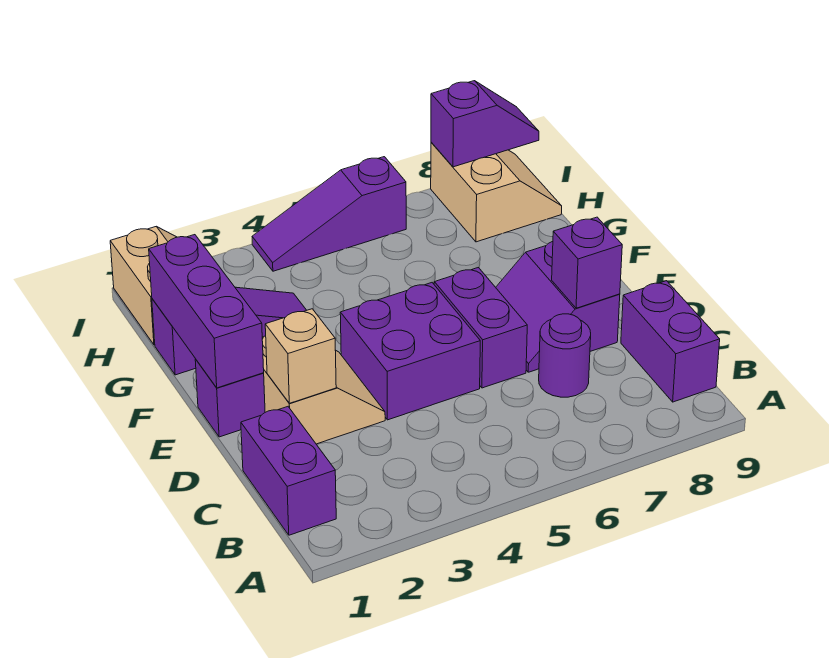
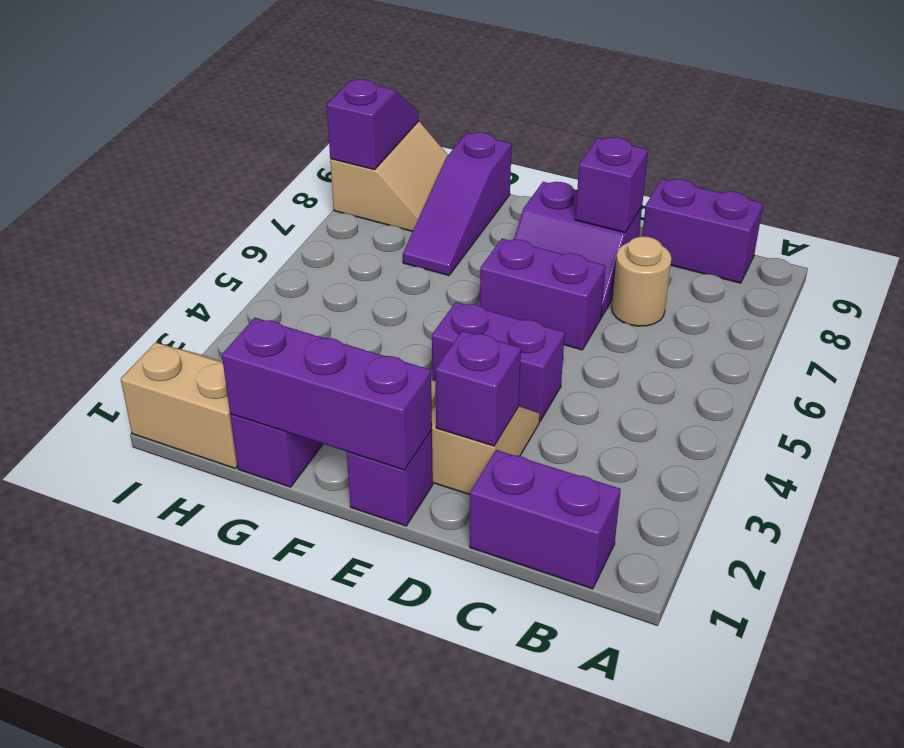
purple round brick C7 level 1 -> tan round brick C7 level 1
tan brick D2 level 2 -> purple brick D2 level 2
purple brick D4:E5 level 1 -> purple brick D4:E4 level 1
tan slope H8:I9 level 1 top 8 -> tan slope H8:I9 level 1 top I
purple slope I4:I6 level 1 top 6 -> purple slope G7:G9 level 1 top 9

